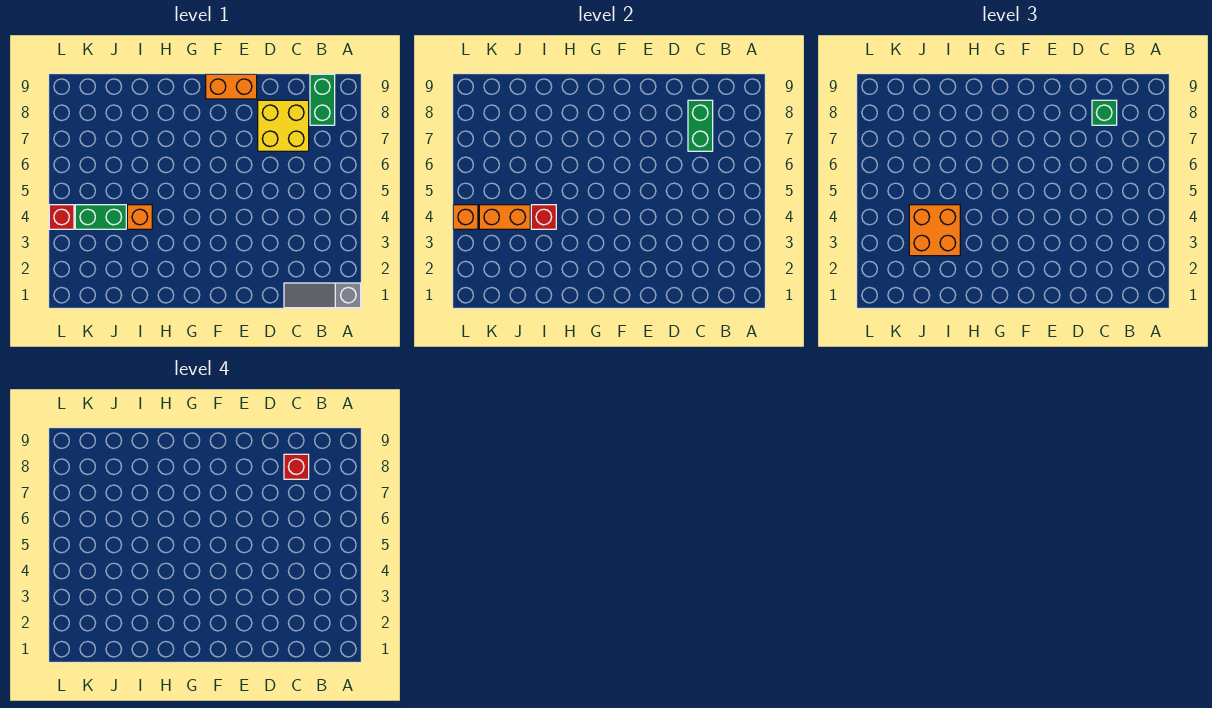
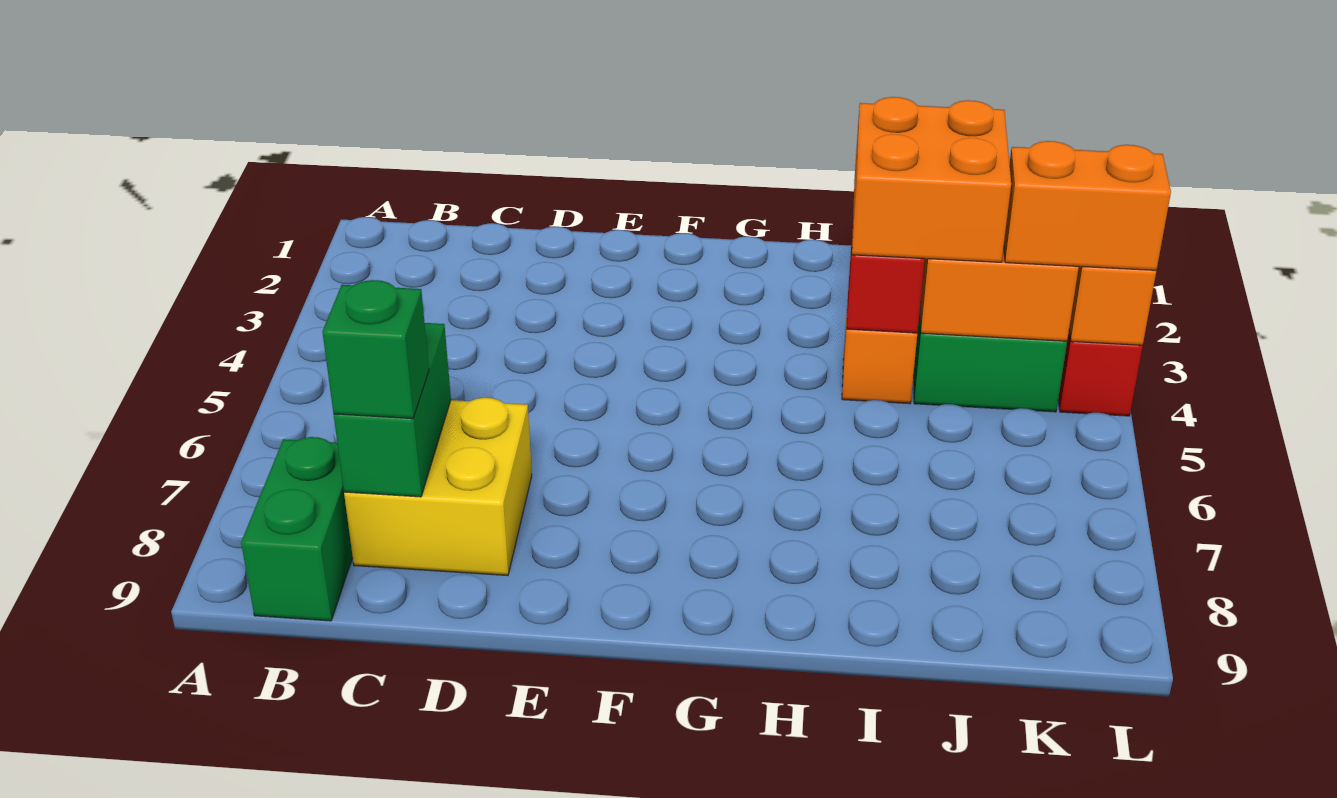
grey slope A1:C1 level 1 top A -> none
red brick C8 level 4 -> none
orange brick E9:F9 level 1 -> orange brick K4:L4 level 3

